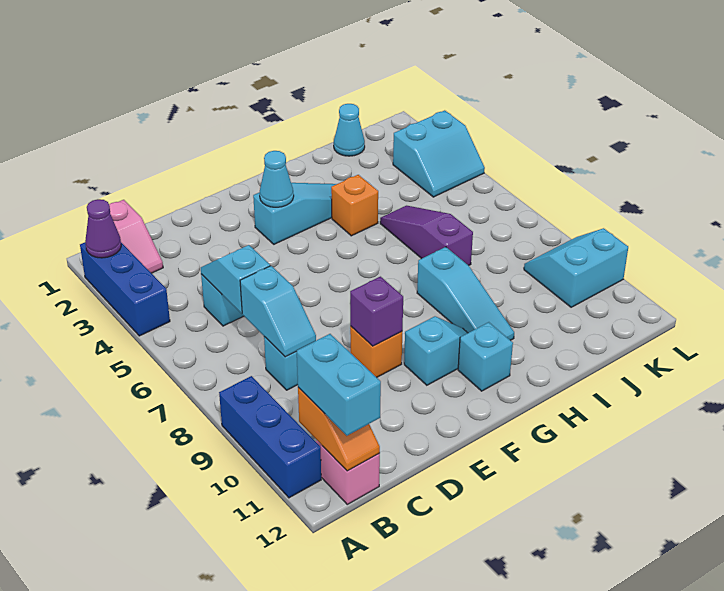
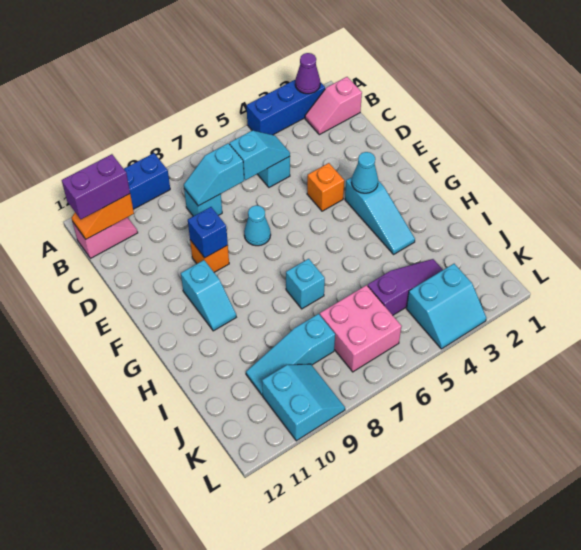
cyan brick B11:B12 level 3 -> purple brick B11:B12 level 3
purple brick E9 level 2 -> blue brick E9 level 2
cyan brick G11 level 1 -> cyan brick H7 level 1
orange brick H4 level 1 -> orange brick E4 level 1
cyan slope H8:H10 level 1 top 8 -> cyan slope J8:J10 level 1 top 8
purple slope I5:I7 level 1 top 7 -> purple slope J3:J5 level 1 top 5
cyan cone J1 level 1 -> cyan cone E7 level 1
none -> pink brick J6:K7 level 1
cyan slope K3:L4 level 1 top 3 -> cyan slope K3:L4 level 1 top K

